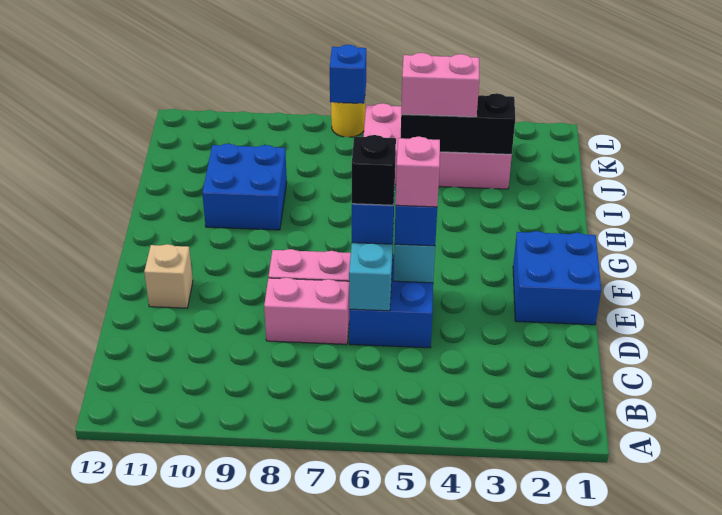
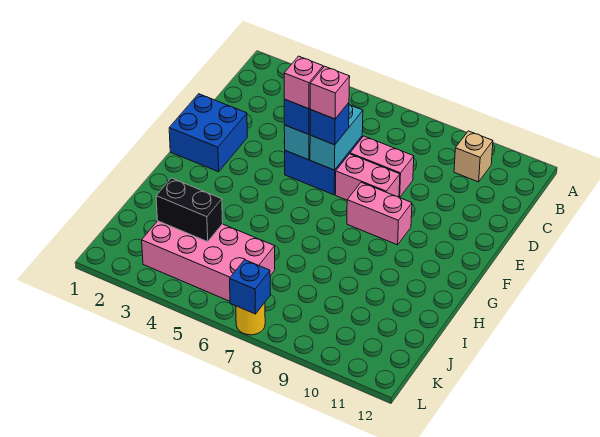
black brick E6 level 4 -> pink brick E6 level 4
tan brick E11 level 1 -> tan brick B10 level 1
blue brick H9:I10 level 1 -> none
black brick J3:J5 level 2 -> black brick J3:J4 level 2
pink brick J4:J5 level 3 -> pink brick F8:F9 level 1

